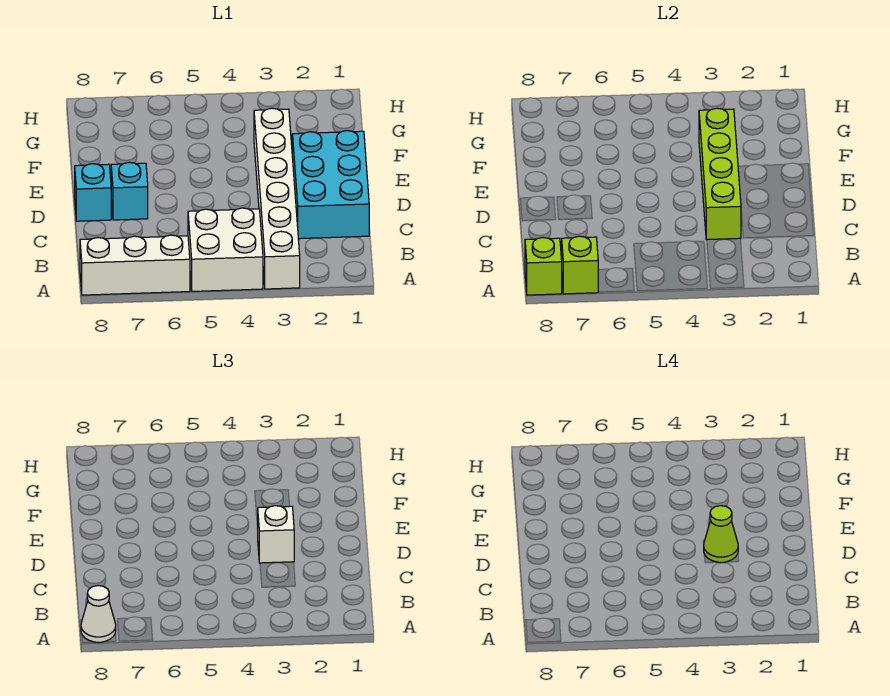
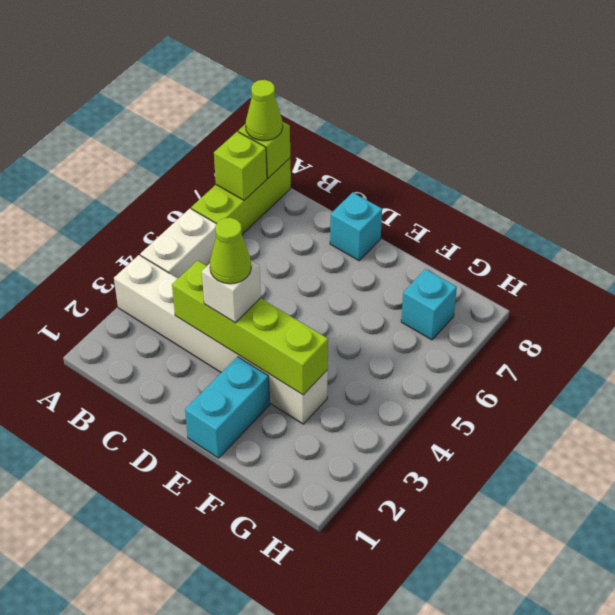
white brick A4:B5 level 1 -> white brick A4:A5 level 1
white brick A6:A8 level 1 -> lime brick A6:A8 level 1
white cone A8 level 3 -> lime cone A8 level 3
cyan brick C1:E2 level 1 -> cyan brick E1:E2 level 1
cyan brick D7 level 1 -> cyan brick G7 level 1

